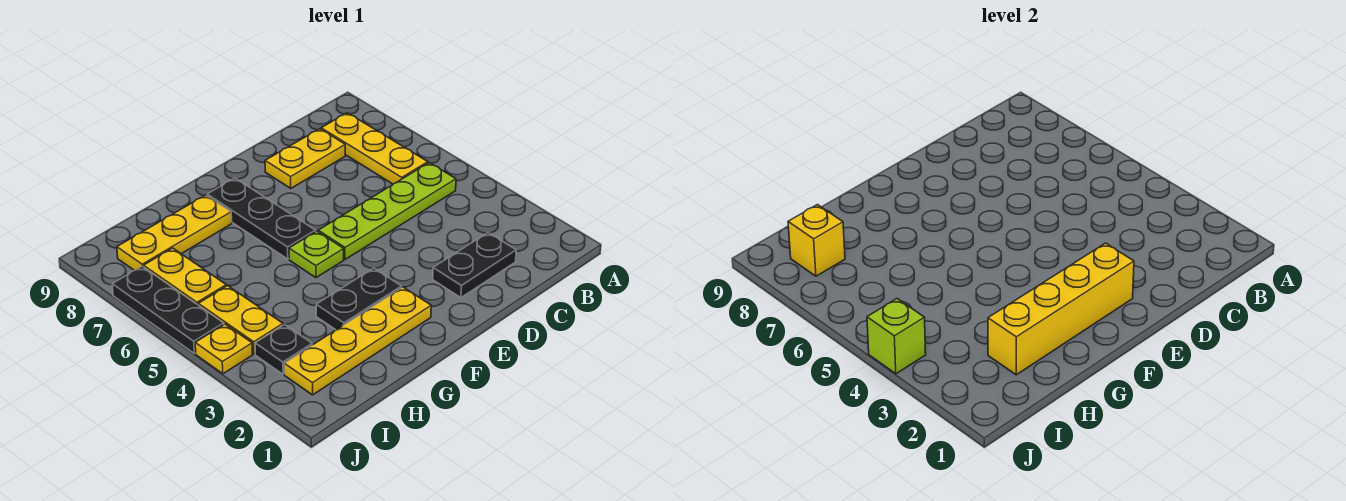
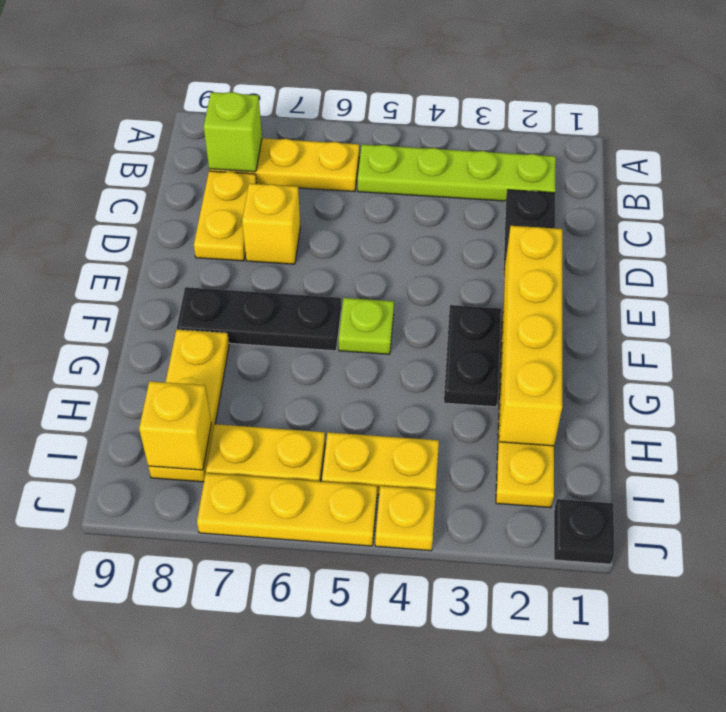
lime plate B5:E5 level 1 -> lime plate B2:B5 level 1
none -> yellow brick D7 level 1
black plate I3 level 1 -> black plate J1 level 1
lime brick J4 level 2 -> lime brick B8 level 2
black plate J5:J7 level 1 -> yellow plate J5:J7 level 1

